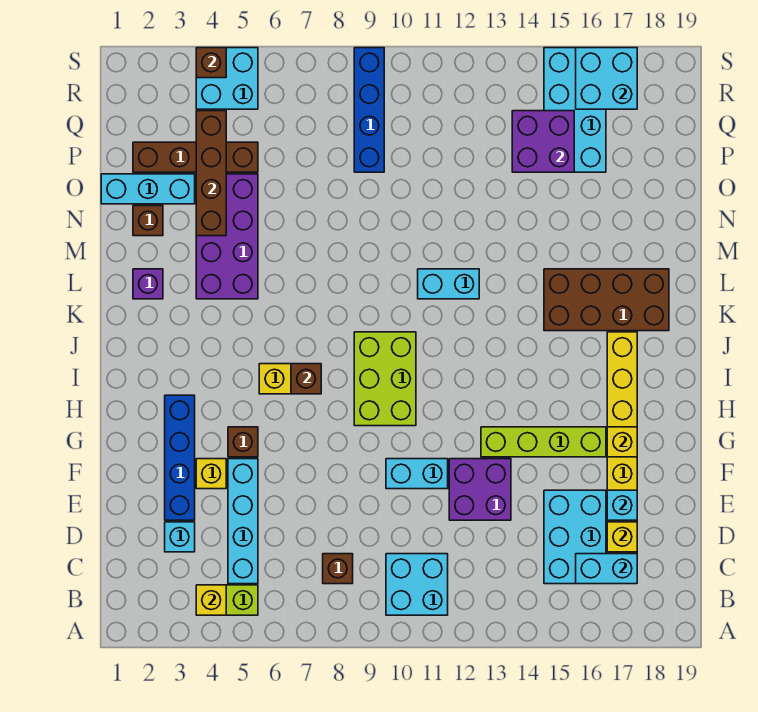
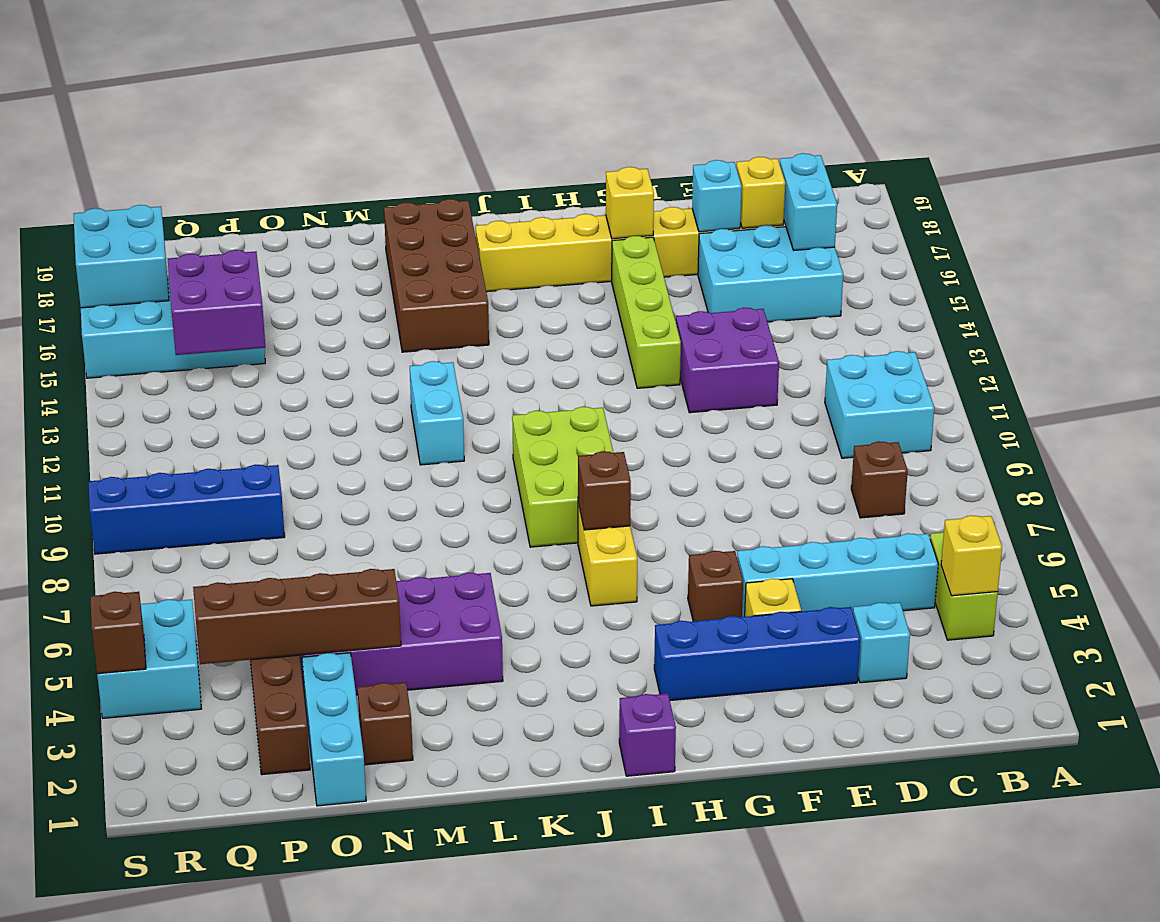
cyan brick F10:F11 level 1 -> none
lime brick H9:J10 level 1 -> lime brick I8:J10 level 1
purple brick L2 level 1 -> purple brick I1 level 1

